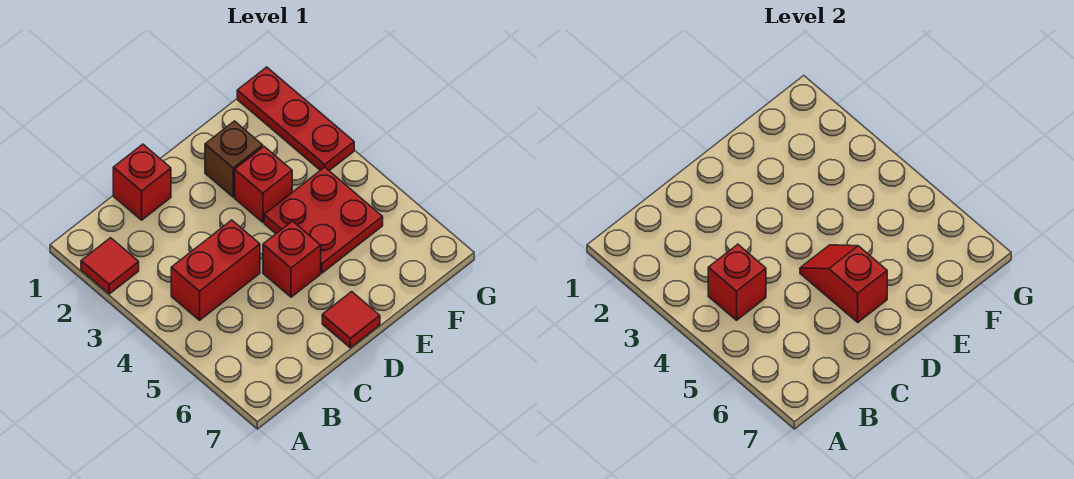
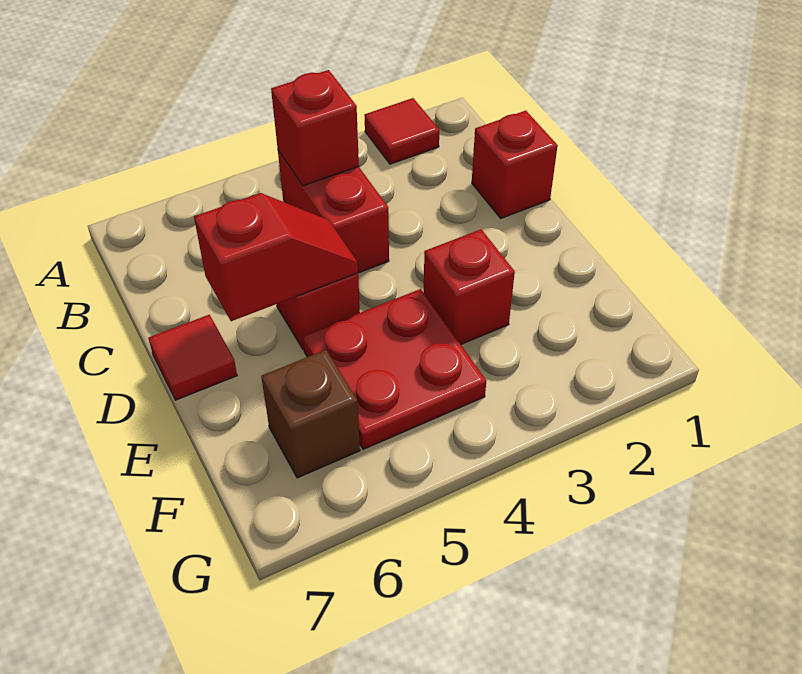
brown brick E2 level 1 -> brown brick F6 level 1
red plate G1:G3 level 1 -> none

